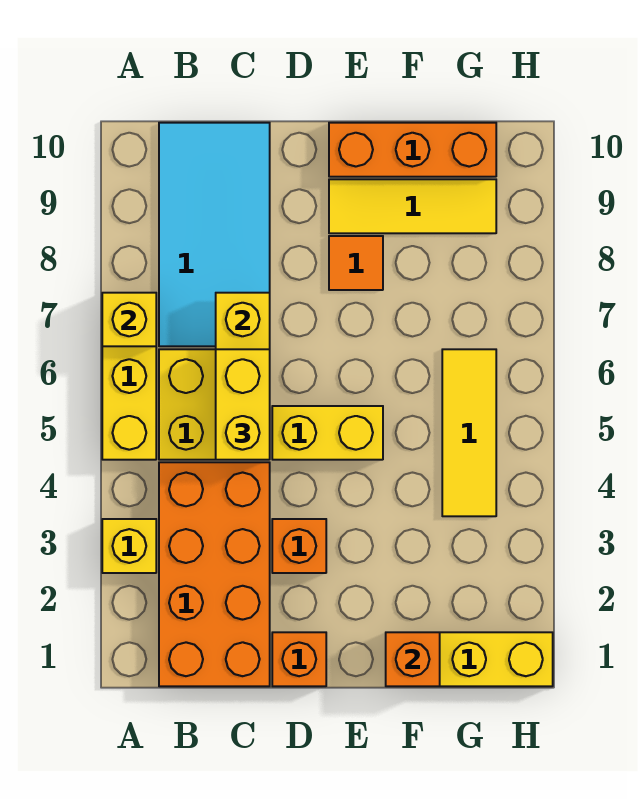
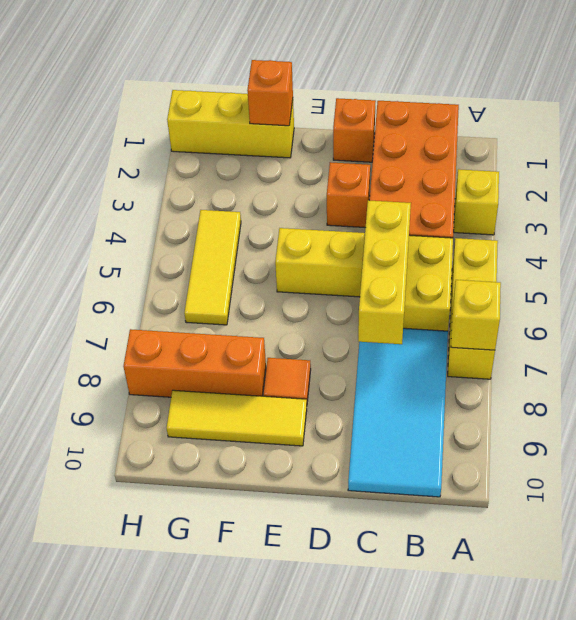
yellow brick C5:C6 level 3 -> none
orange brick E10:G10 level 1 -> orange brick F8:H8 level 1

